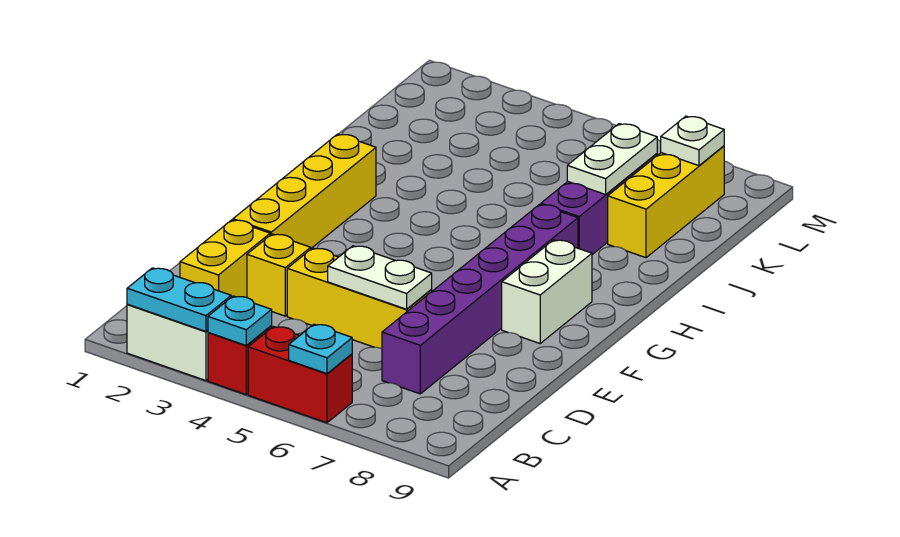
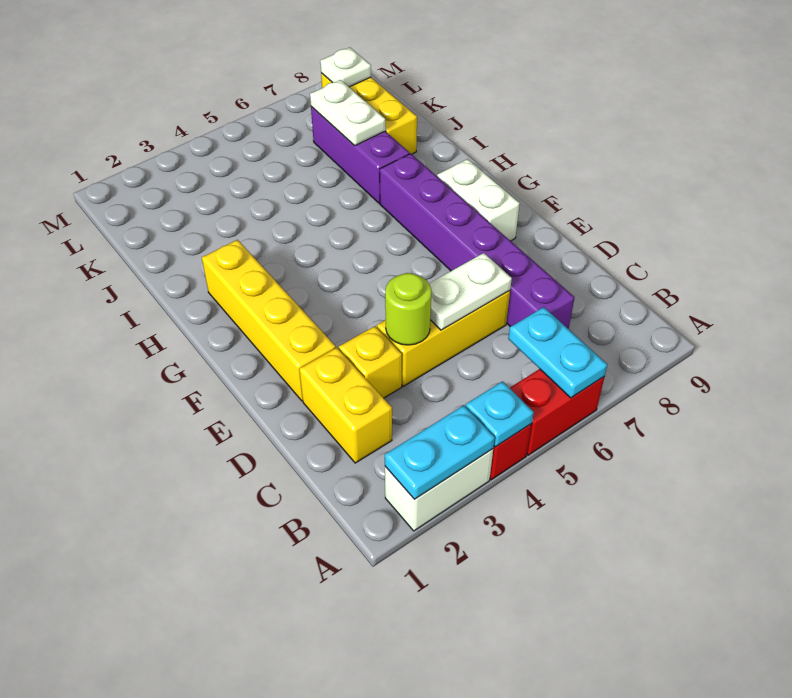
cyan plate A6 level 2 -> cyan plate A6:B6 level 2
none -> lime round brick D4 level 2

